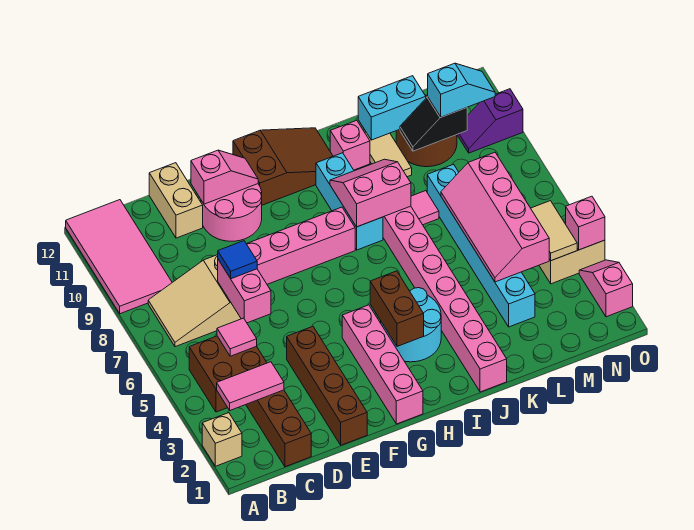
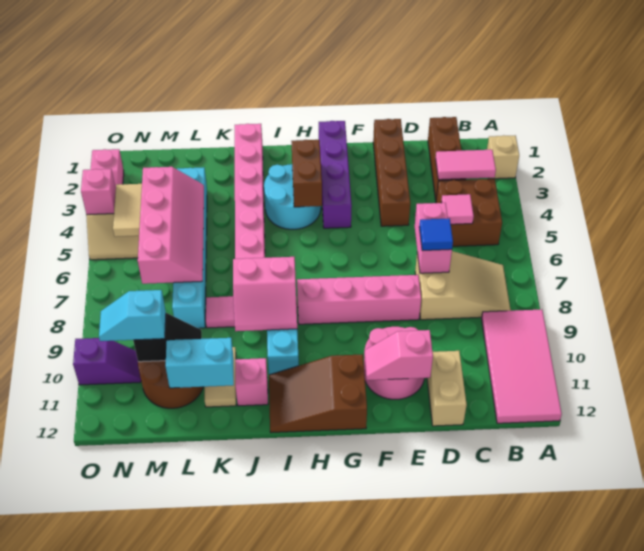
pink brick G1:G4 level 1 -> purple brick G1:G4 level 1

